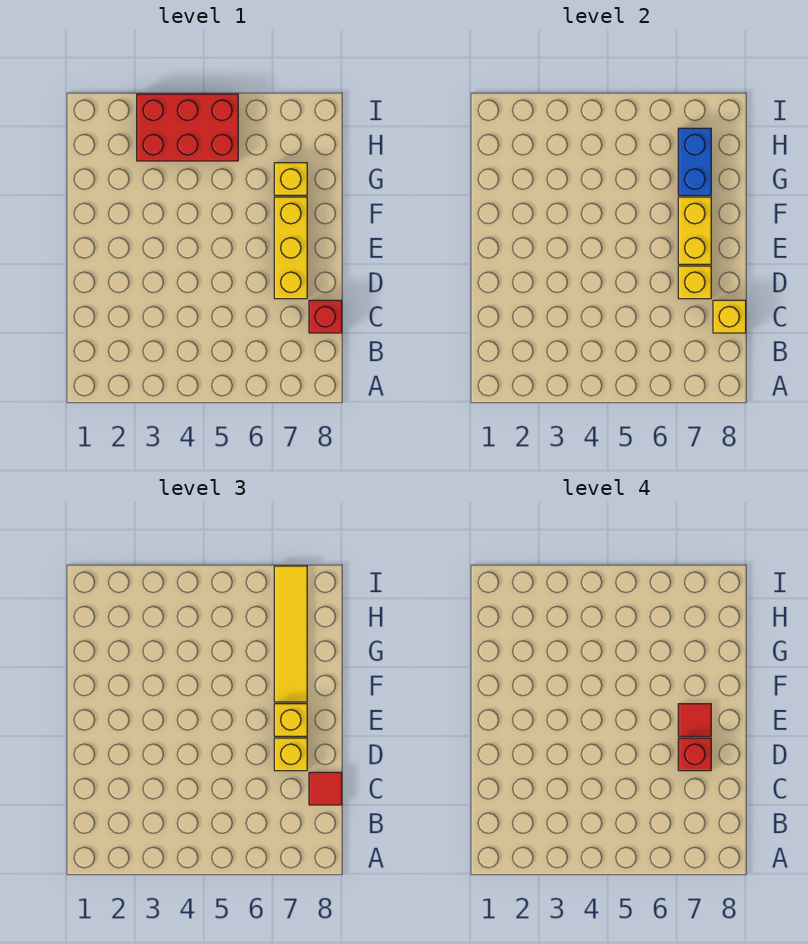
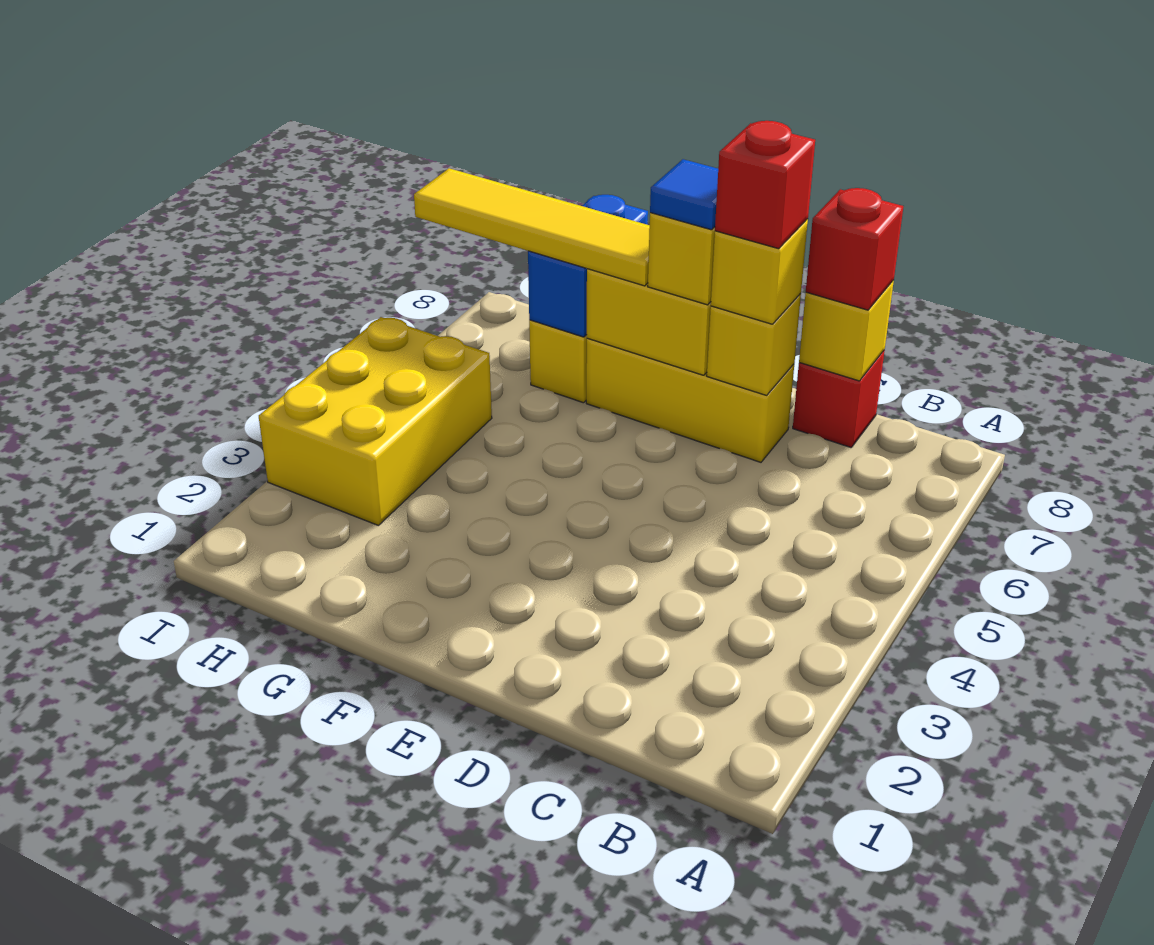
red tile C8 level 3 -> red brick C8 level 3
red tile E7 level 4 -> blue tile E7 level 4
blue brick G7:H7 level 2 -> blue brick G7:G8 level 2
red brick H3:I5 level 1 -> yellow brick H3:I5 level 1

